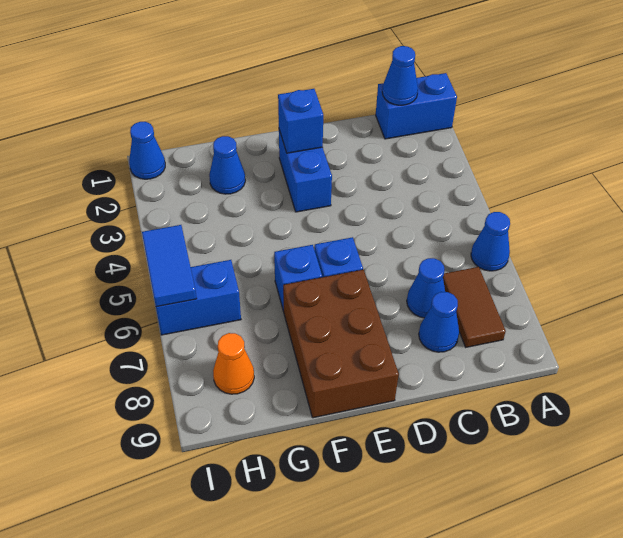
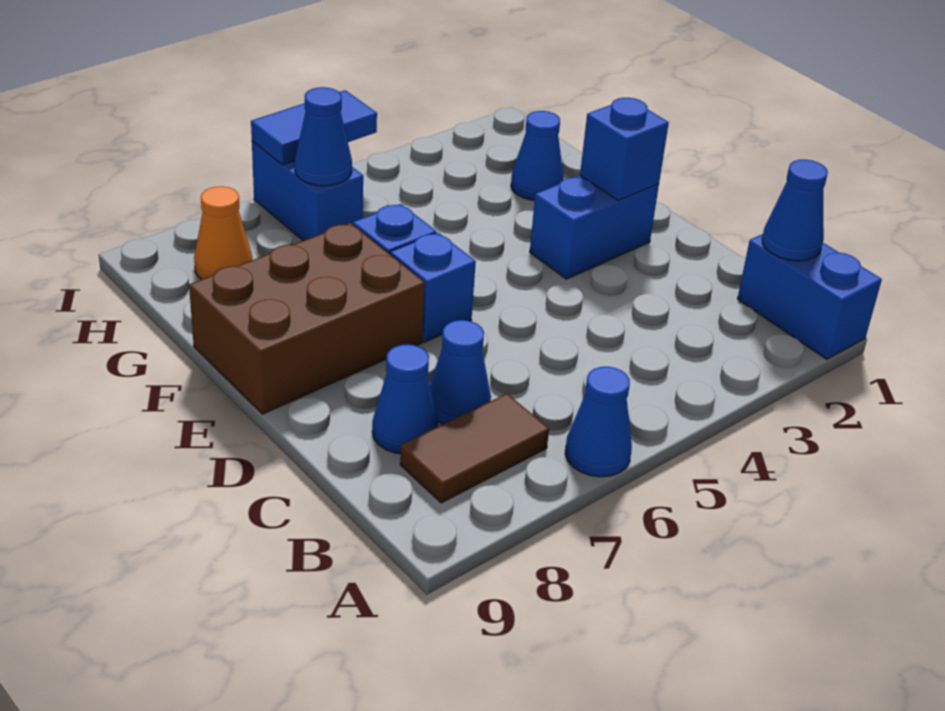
blue cone I1 level 1 -> blue cone H6 level 2

